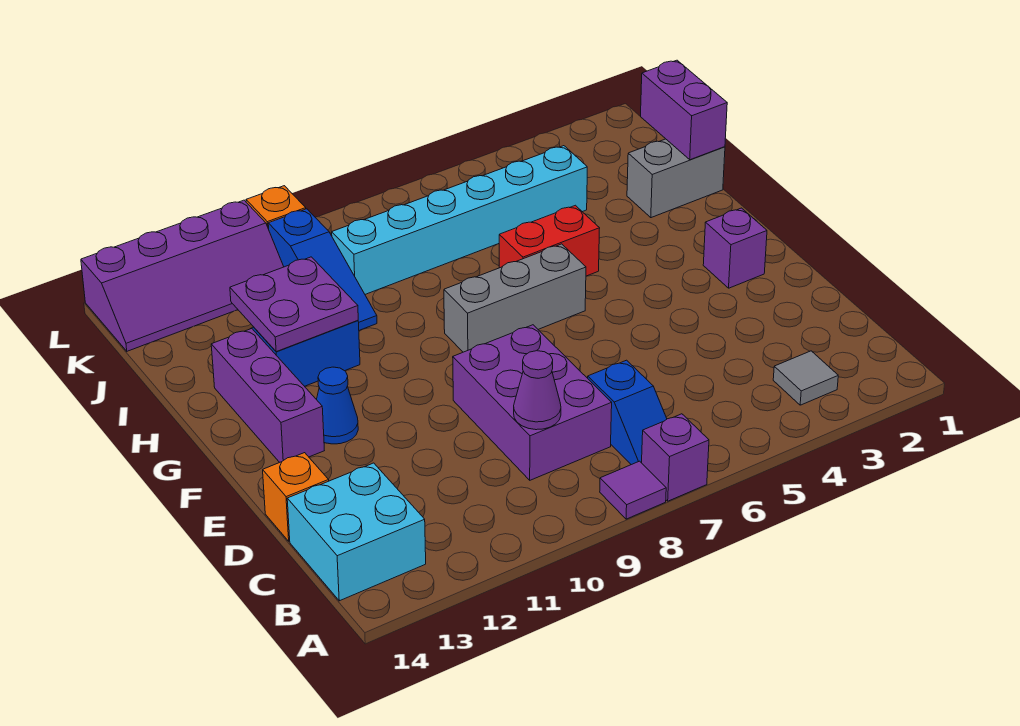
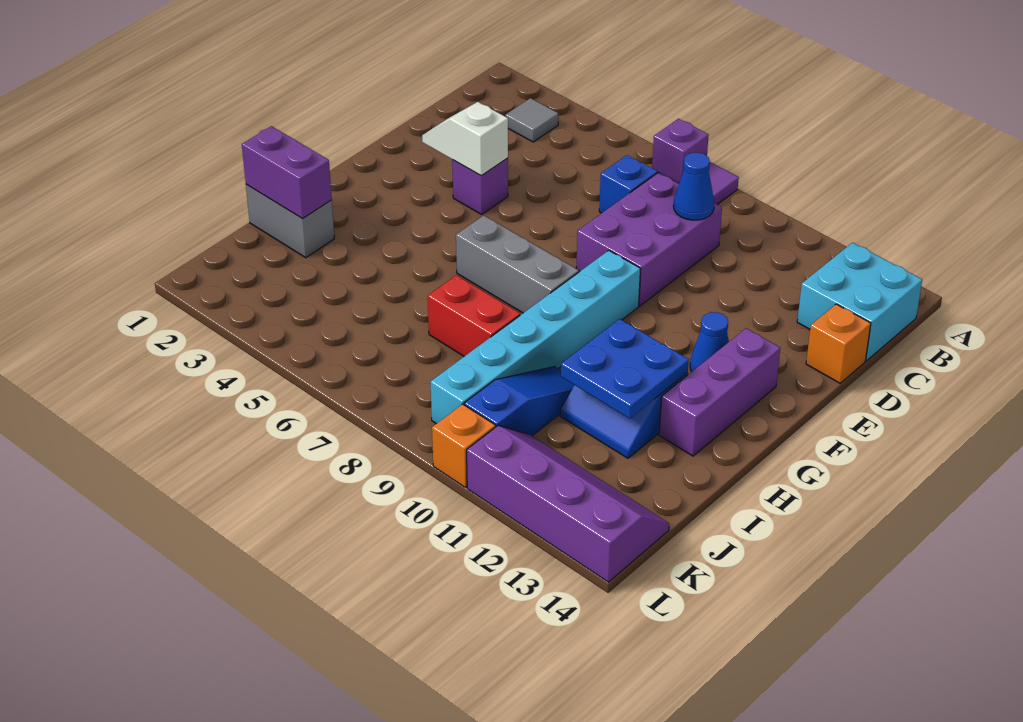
purple cone C9 level 2 -> blue cone C9 level 2
none -> white slope E3:E4 level 2 top 4
purple brick F2 level 1 -> purple brick E4 level 1
red brick H5:H6 level 1 -> red brick I7:I8 level 1
purple plate H11:I12 level 2 -> blue plate H11:I12 level 2
purple brick I1:J1 level 2 -> purple brick I1:I2 level 2
cyan brick J4:J9 level 1 -> cyan brick F9:K9 level 1

